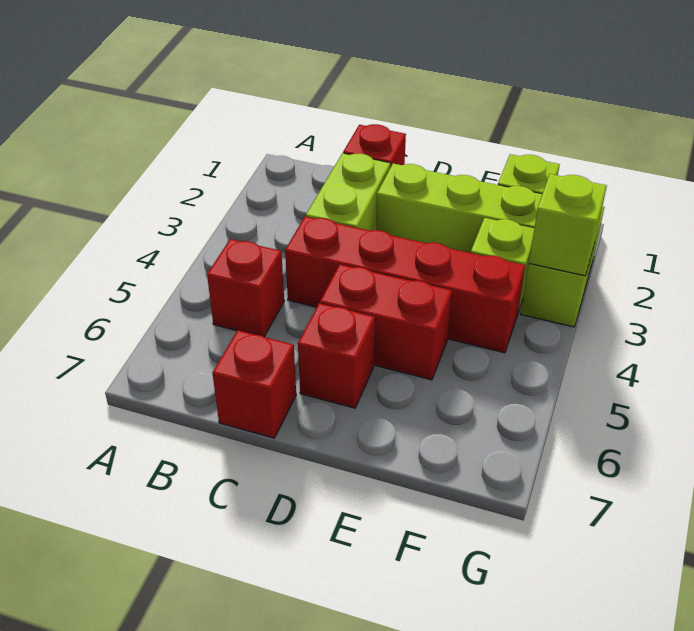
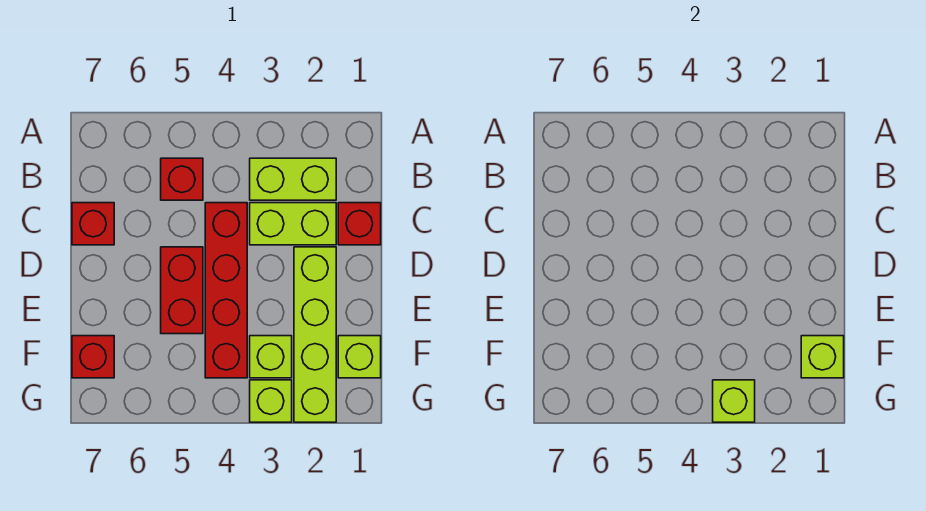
none -> lime brick B2:B3 level 1
red brick D6 level 1 -> red brick F7 level 1
none -> lime brick F1 level 2

